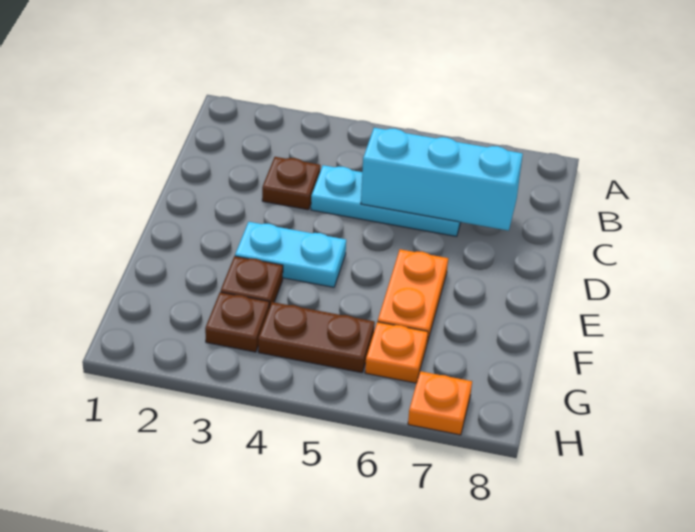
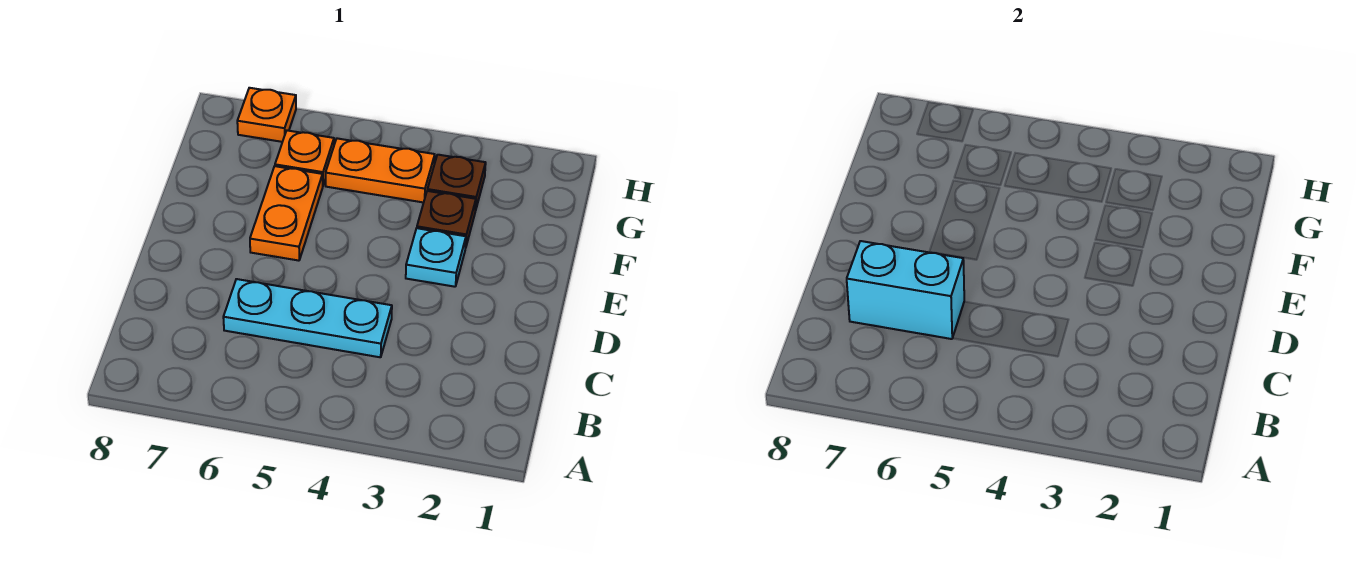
brown plate C3 level 1 -> none
cyan brick C5:C7 level 2 -> cyan brick C6:C7 level 2
cyan plate E3:E4 level 1 -> cyan plate E3 level 1
brown plate G4:G5 level 1 -> orange plate G4:G5 level 1

